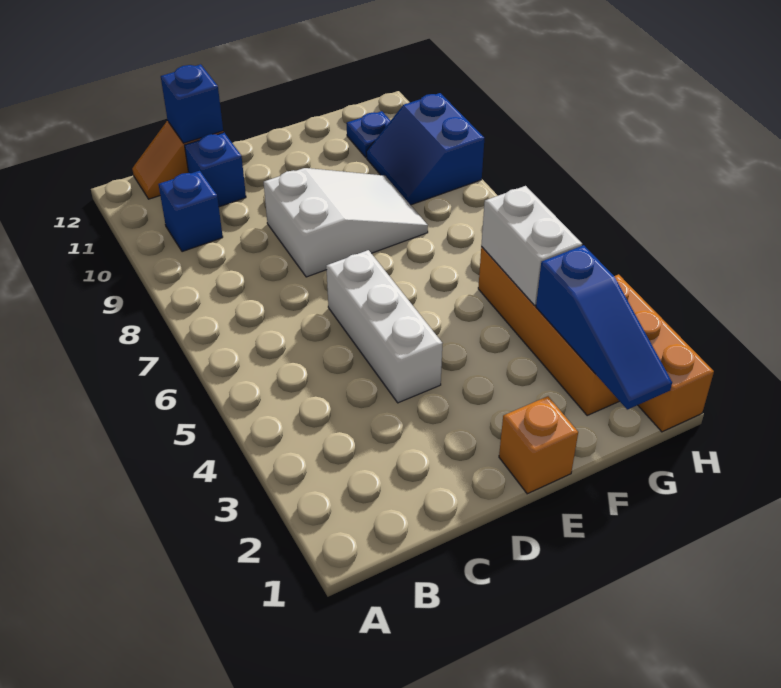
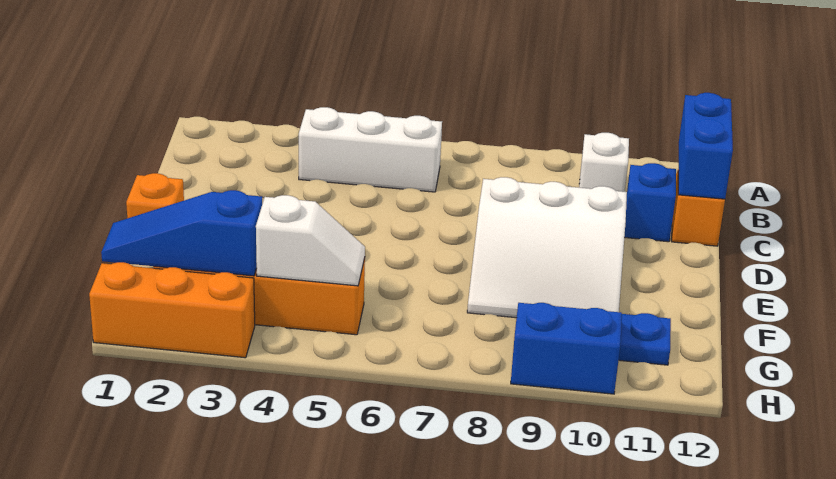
blue brick B10 level 1 -> white brick B10 level 1
blue brick C12 level 2 -> blue brick B12:C12 level 2
white brick D4:D6 level 1 -> white brick B4:B6 level 1
white slope D8:F9 level 1 top D -> white slope D8:F10 level 1 top D
white brick G4:G5 level 2 -> white slope G4:G5 level 2 top 4

